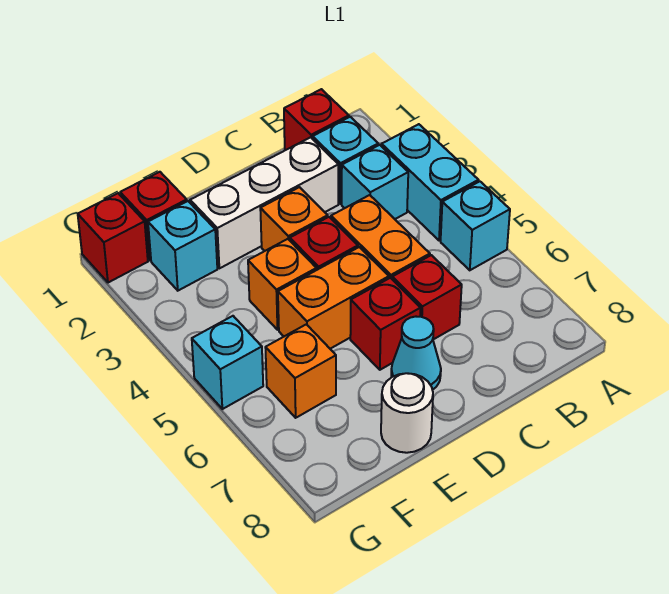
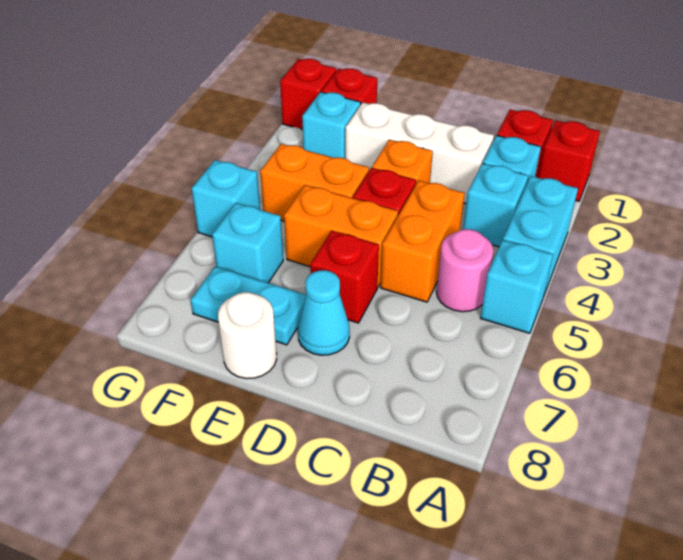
none -> pink round brick B5 level 1
red brick C6 level 1 -> red brick A1 level 1
orange brick E4 level 1 -> orange brick E4:F4 level 1
none -> cyan plate E7:F7 level 1
orange brick F6 level 1 -> cyan brick F6 level 1

